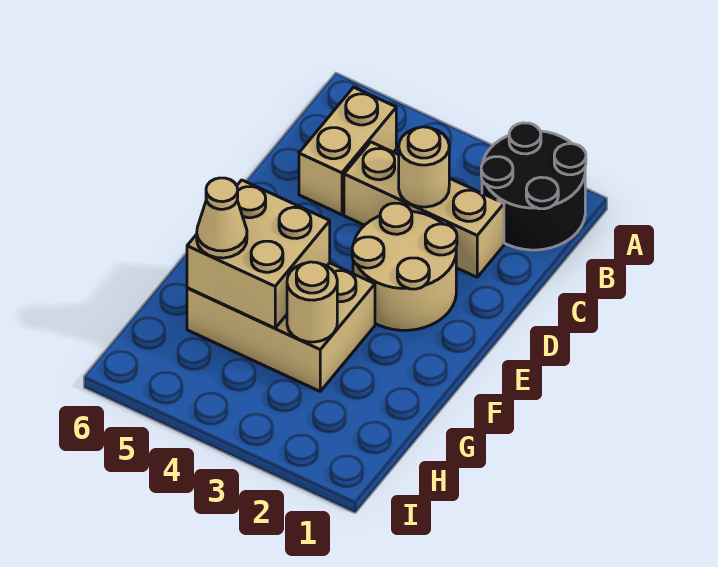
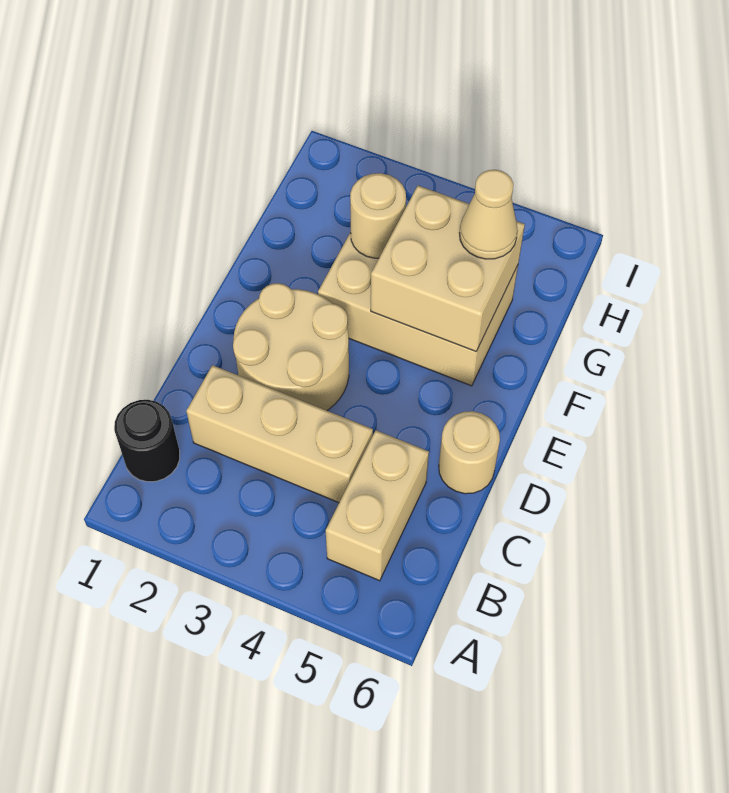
black round brick A1:B2 level 1 -> black round brick B1 level 1
tan round brick C3 level 2 -> tan round brick D6 level 1

